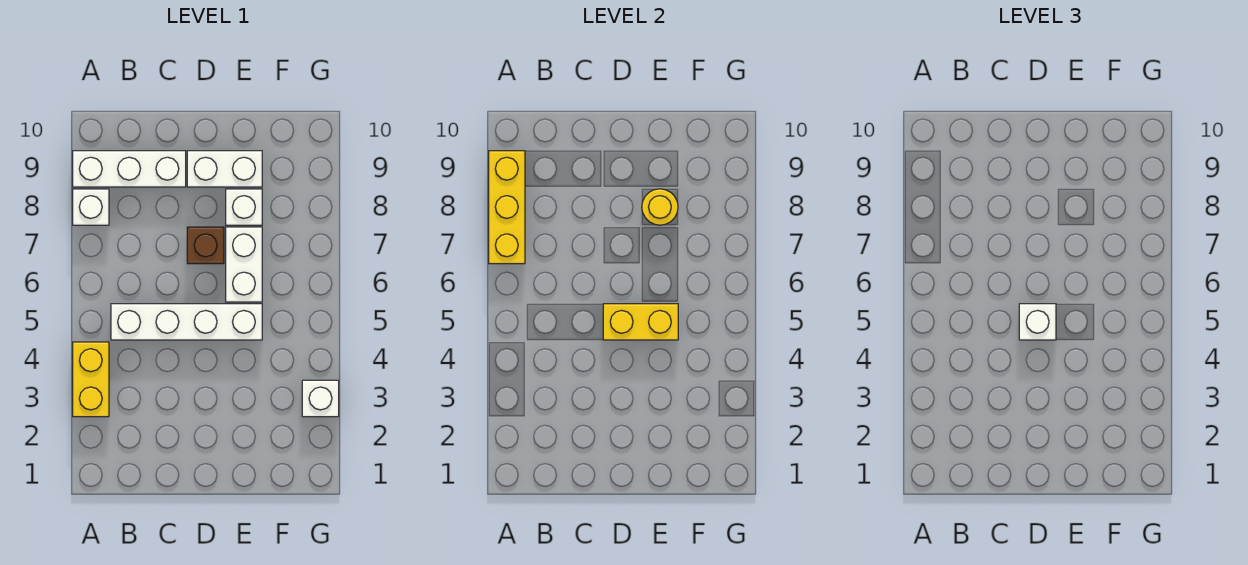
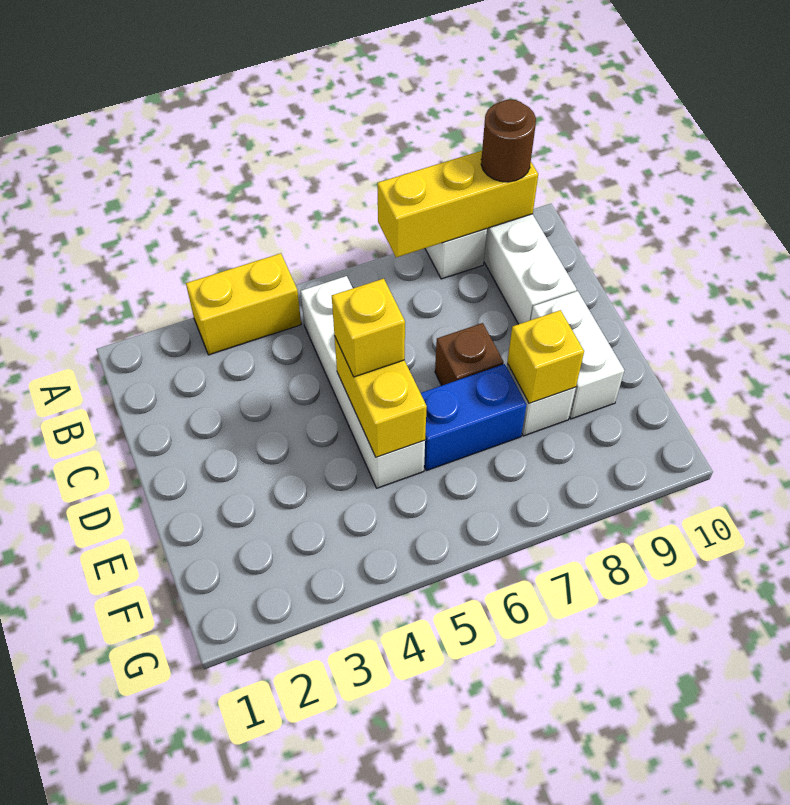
none -> brown round brick A9 level 3
white brick D5 level 3 -> yellow brick D5 level 3
white brick E6:E7 level 1 -> blue brick E6:E7 level 1
yellow round brick E8 level 2 -> yellow brick E8 level 2
white brick G3 level 1 -> none

